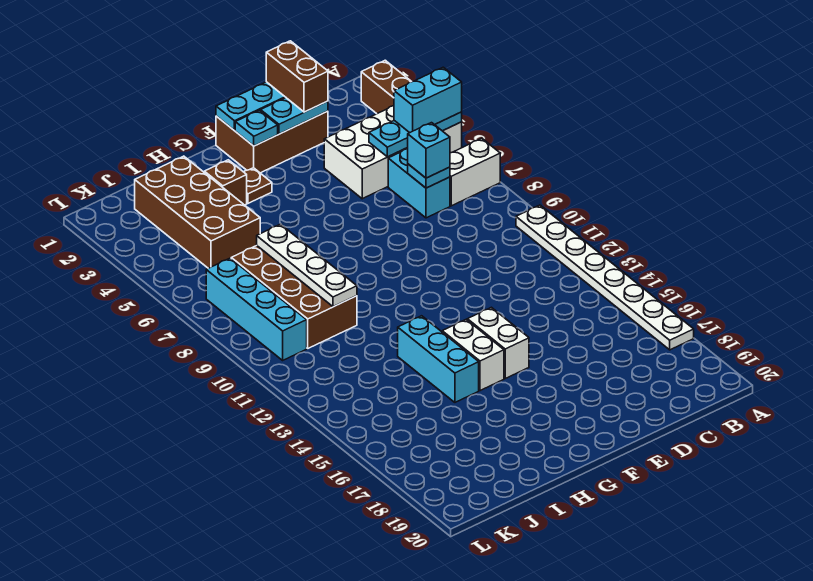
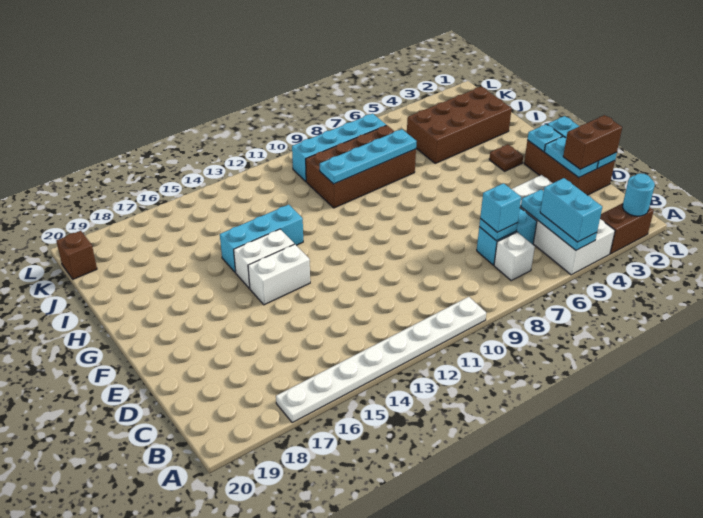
none -> cyan round brick A2 level 2
white brick A7:B7 level 1 -> white brick B7 level 1
brown brick H3 level 1 -> brown brick K20 level 1
white plate I7:I10 level 2 -> cyan plate I7:I10 level 2

